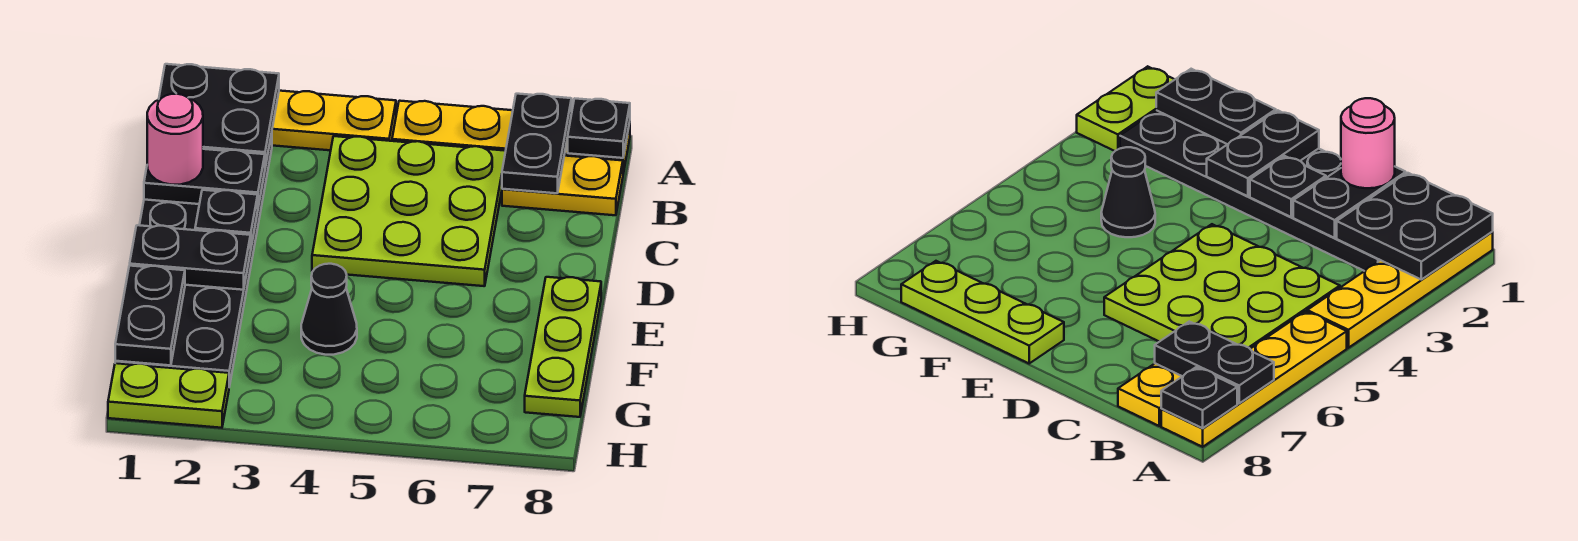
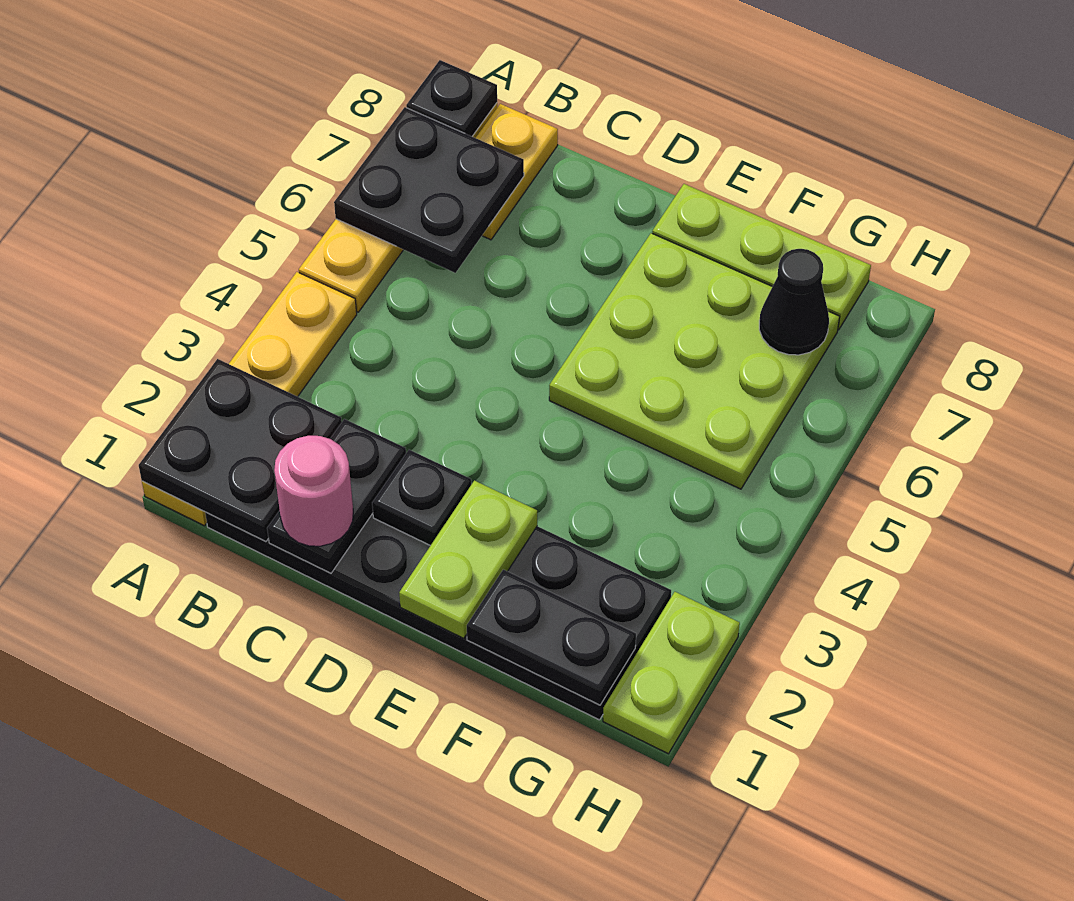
black plate A7:B7 level 2 -> black plate A6:B7 level 2
lime plate B4:D6 level 1 -> lime plate E5:G7 level 1
black plate E1:E2 level 2 -> lime plate E1:E2 level 2
black cone F4 level 1 -> black cone G7 level 2

